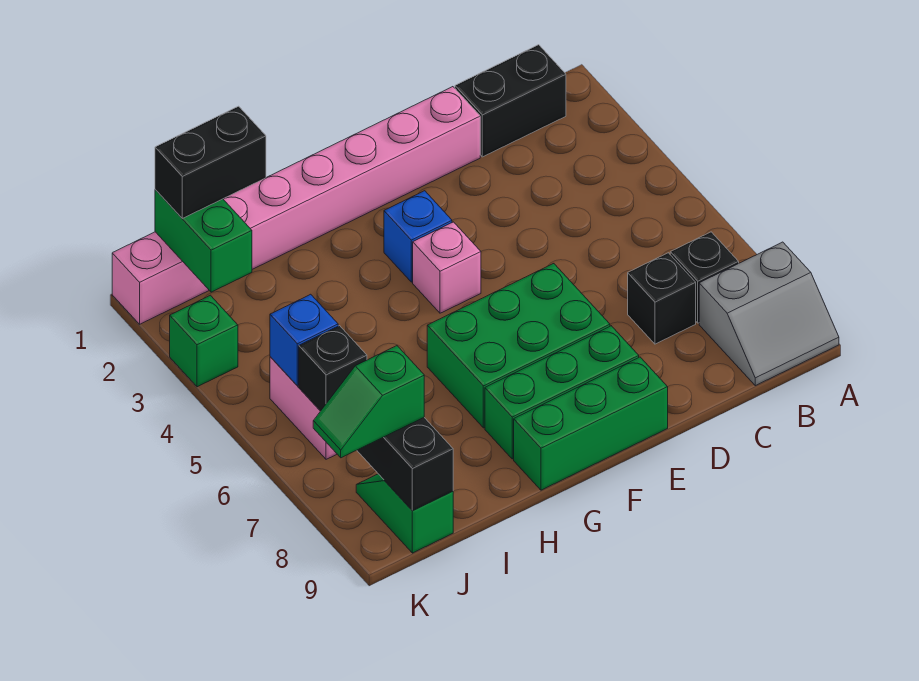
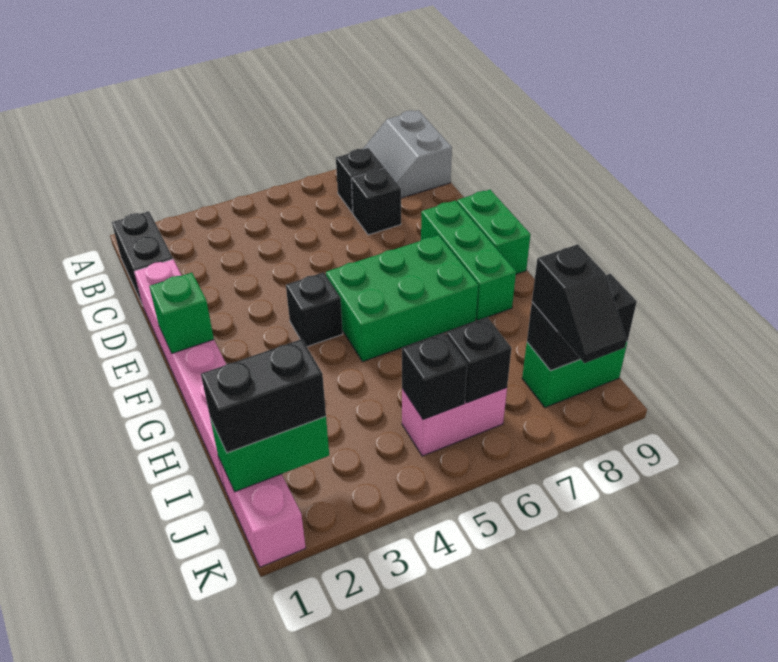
grey slope A8:B9 level 1 top 8 -> grey slope A8:B9 level 1 top 9
green brick E6:G7 level 1 -> green brick F5:G7 level 1
green brick E9:G9 level 1 -> green brick E9:F9 level 1
blue brick F3 level 1 -> none
pink brick F4 level 1 -> black brick F4 level 1
black brick I1:J1 level 3 -> black brick J1:J2 level 3
blue brick J5 level 2 -> black brick J5 level 2
green slope J8:J9 level 1 top 9 -> green brick J8:J9 level 1
green slope J8:K8 level 3 top J -> black slope J8:K8 level 3 top J
green brick K3 level 1 -> green brick F1 level 2

